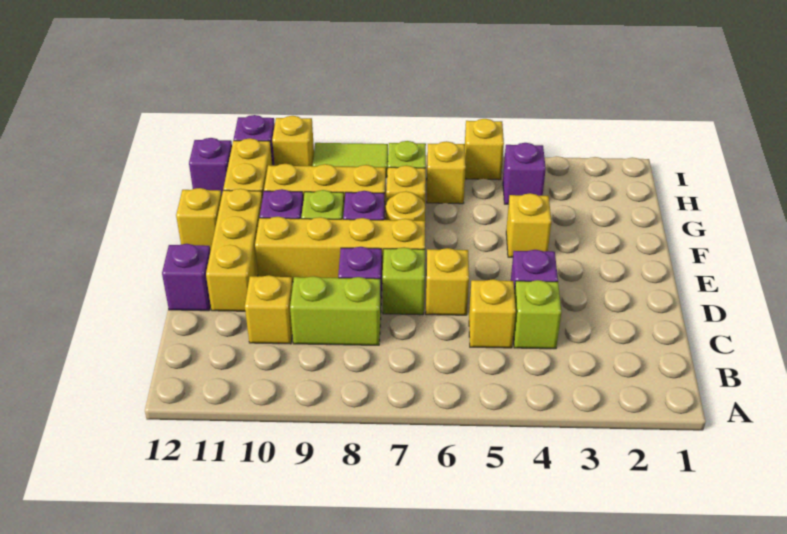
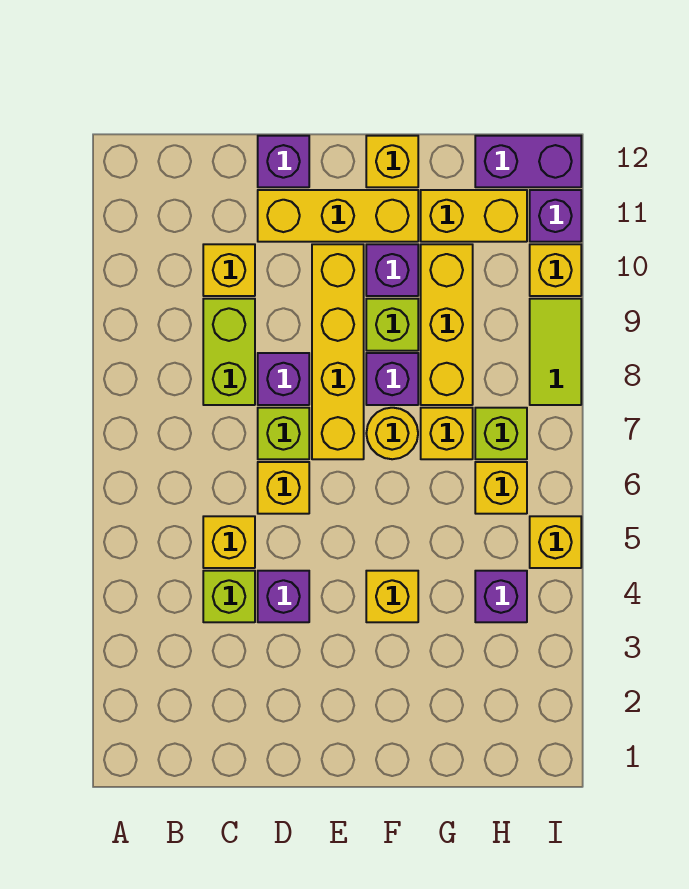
purple brick H12 level 1 -> purple brick H12:I12 level 1

